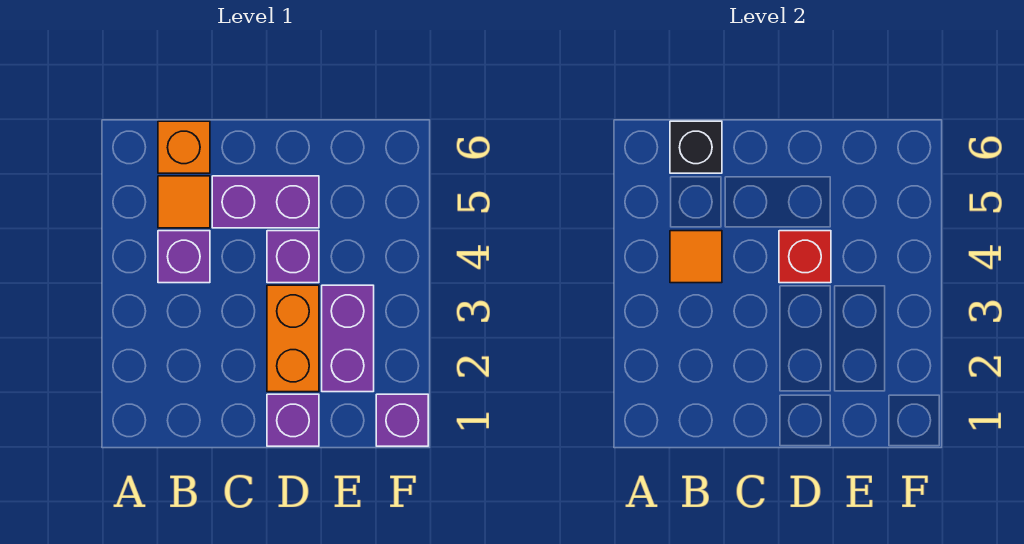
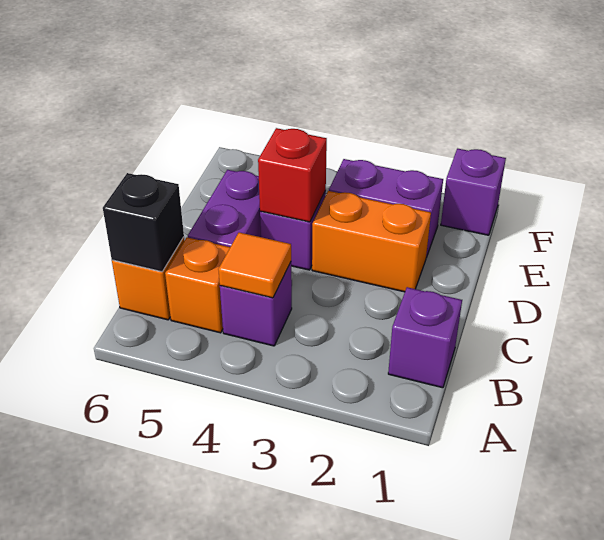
orange tile B5 level 1 -> orange brick B5 level 1
purple brick D1 level 1 -> purple brick B1 level 1

